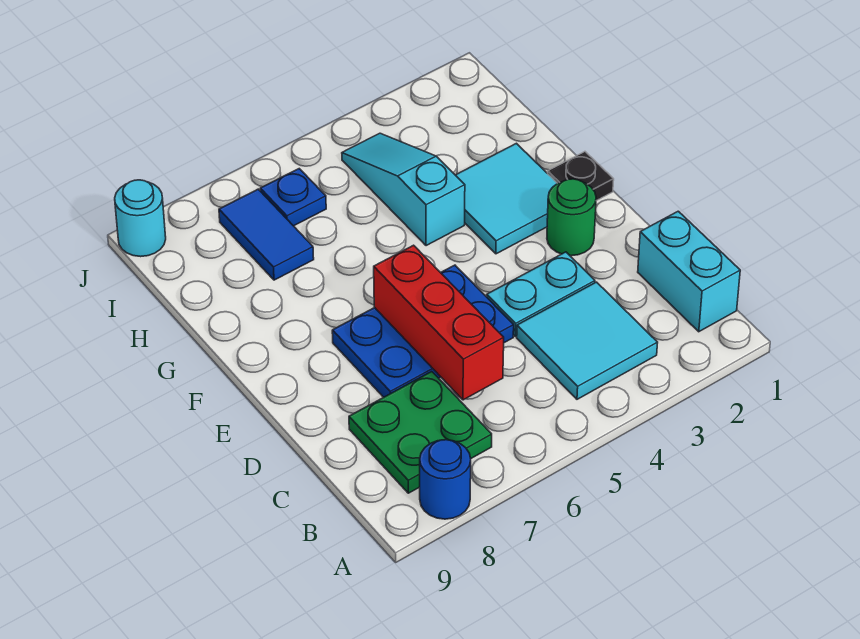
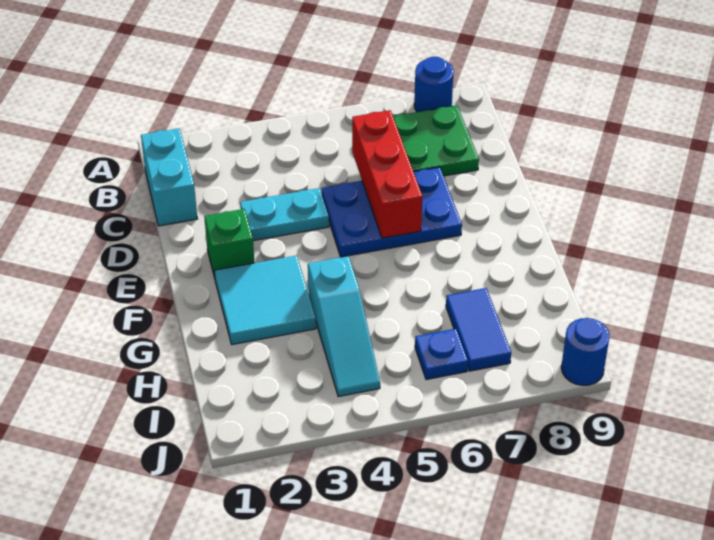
cyan tile B3:C4 level 1 -> none
green round brick E2 level 1 -> green brick E2 level 1
black plate F1 level 1 -> none
cyan round brick J9 level 1 -> blue round brick J9 level 1

